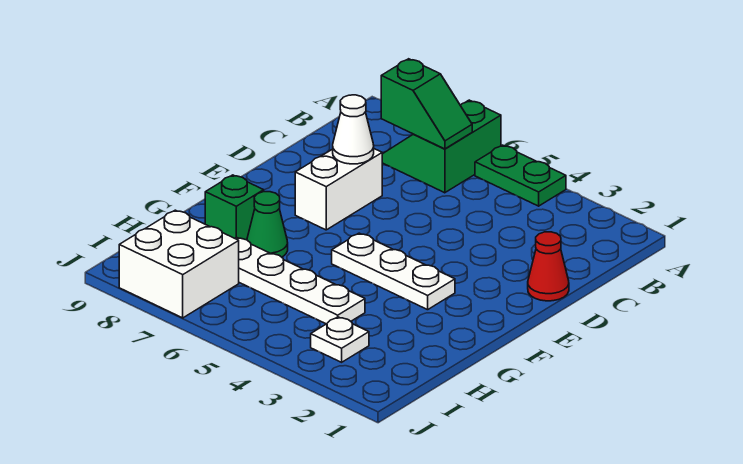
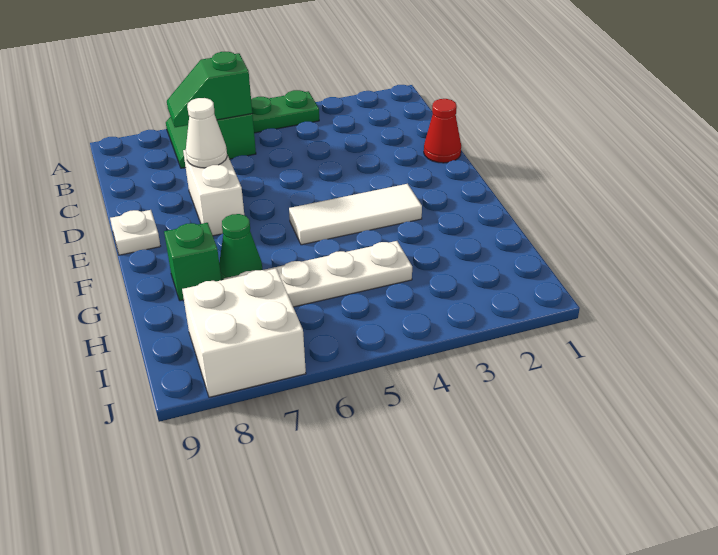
green slope B6:B7 level 2 top 7 -> green slope B6:B7 level 2 top 6
white plate F3:F5 level 1 -> white tile F3:F5 level 1
white plate I3 level 1 -> white plate E9 level 1

